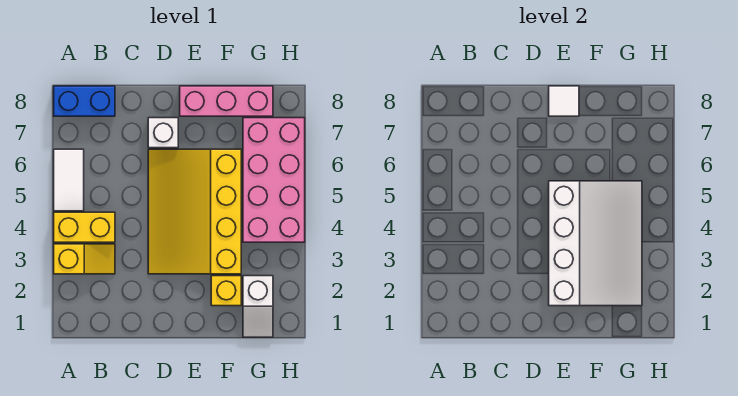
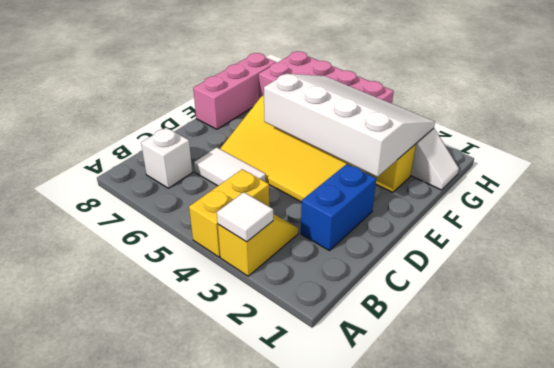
white tile A5:A6 level 1 -> white tile C5:C6 level 1
blue brick A8:B8 level 1 -> blue brick C2:D2 level 1
white brick D7 level 1 -> white brick B7 level 1
white tile E8 level 2 -> white tile A3 level 2

